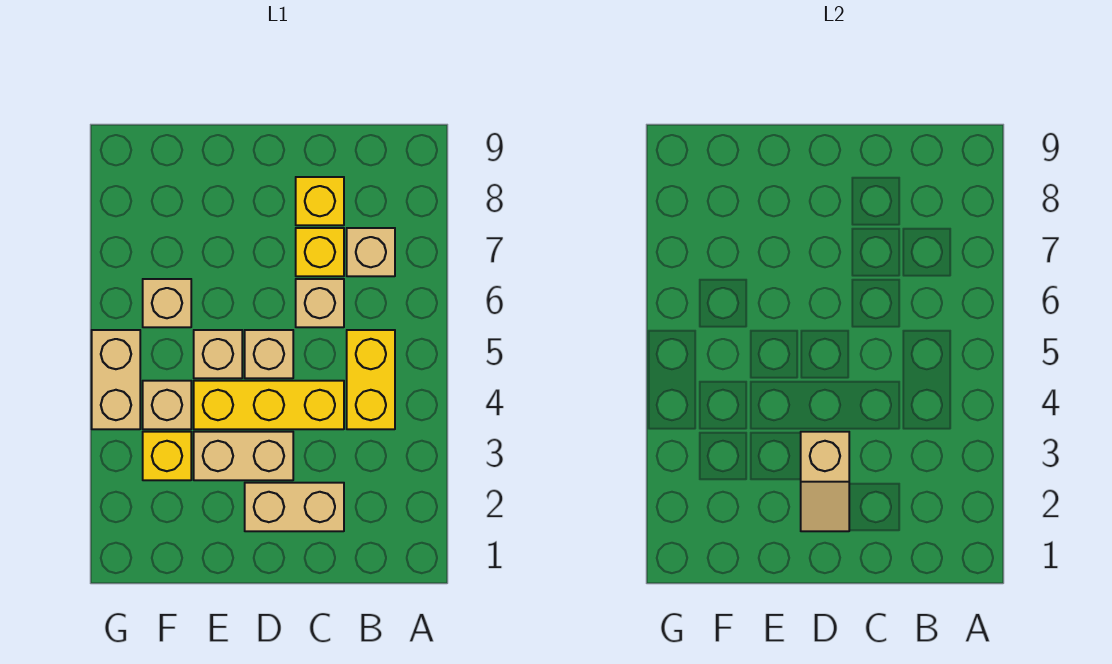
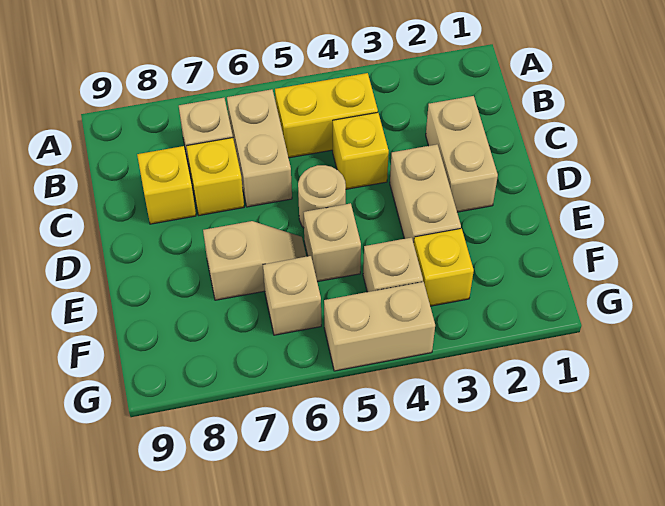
yellow brick C4:E4 level 1 -> yellow brick C4 level 1
tan brick C6 level 1 -> tan brick B6:C6 level 1
tan slope D2:D3 level 2 top 3 -> tan slope E6:E7 level 1 top 7
tan brick D5 level 1 -> tan round brick D5 level 1

